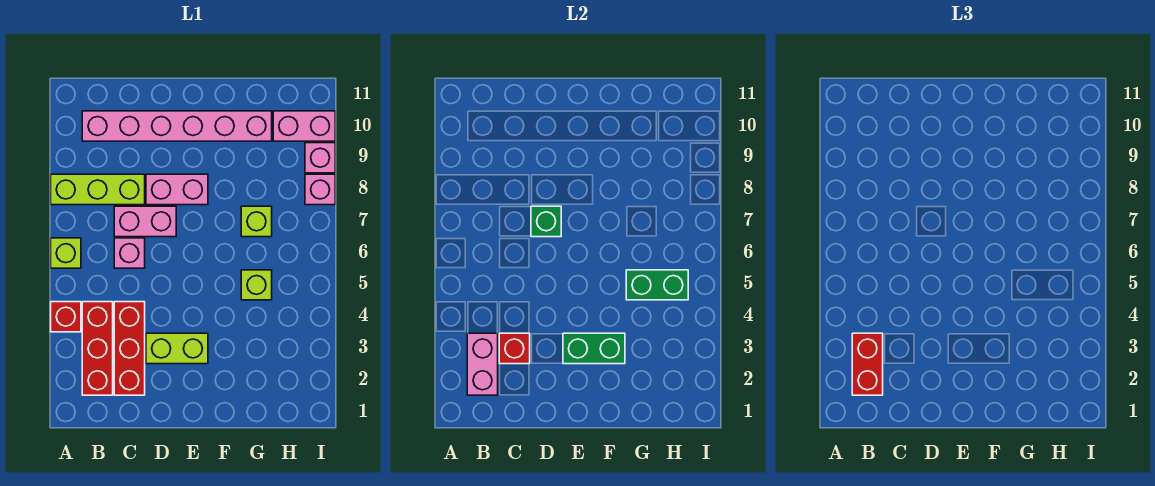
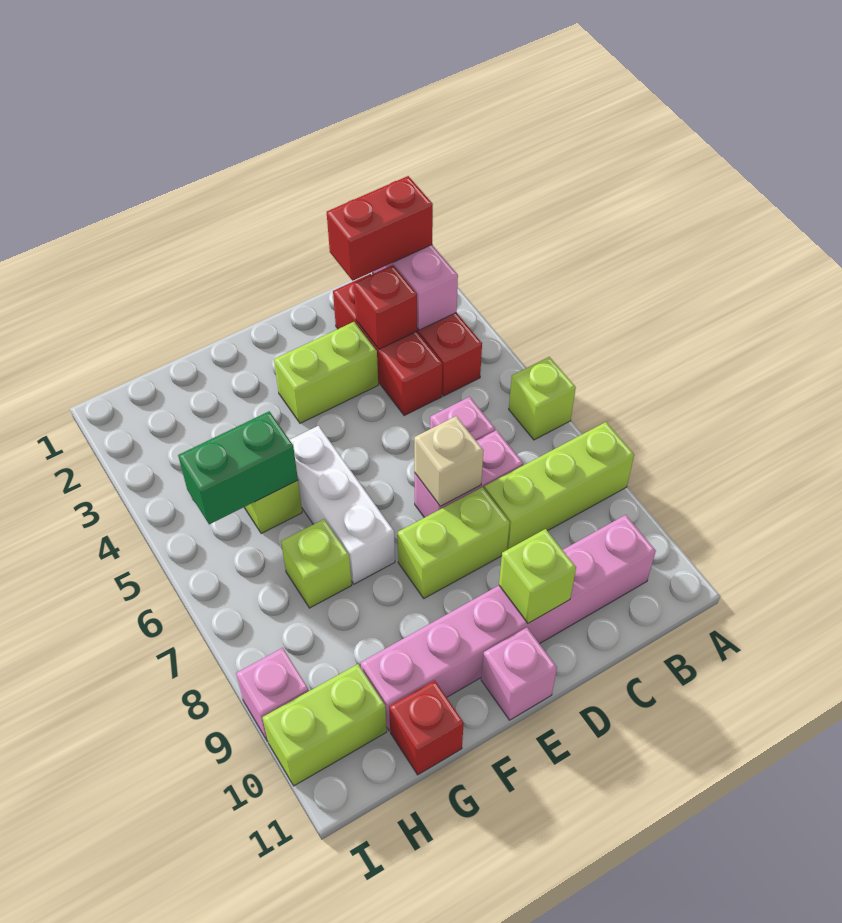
red brick A4 level 1 -> red brick G11 level 1
red brick B2:B3 level 3 -> red brick B2:C2 level 3
green brick D7 level 2 -> tan brick D7 level 2
pink brick D8:E8 level 1 -> lime brick D8:E8 level 1
none -> lime brick D10 level 2
green brick E3:F3 level 2 -> none
none -> white brick F5:F7 level 1
pink brick H10:I10 level 1 -> lime brick H10:I10 level 1
pink brick I8 level 1 -> pink brick E11 level 1

